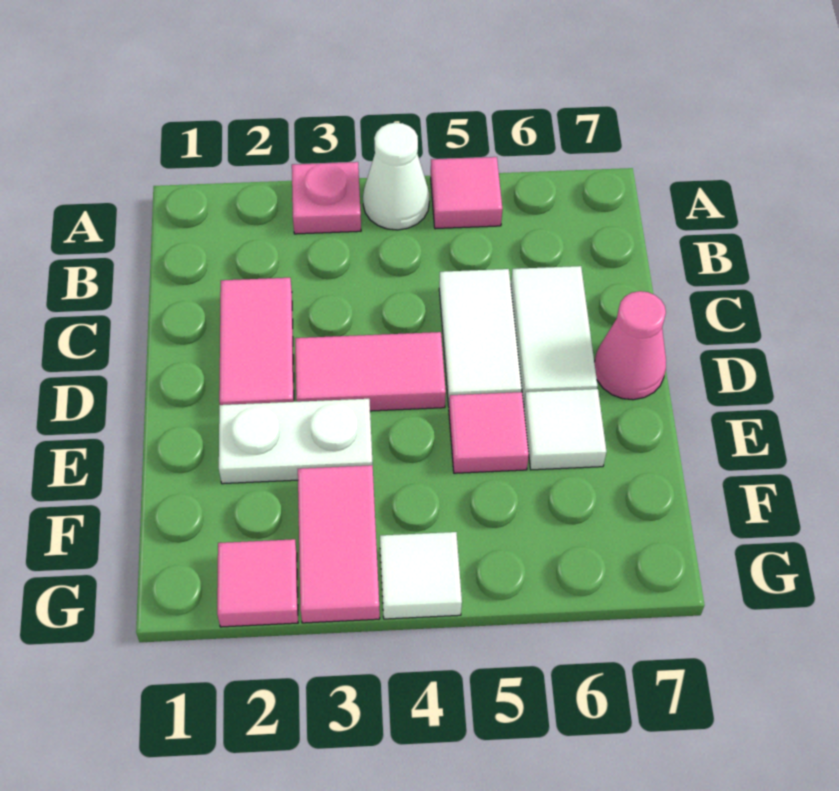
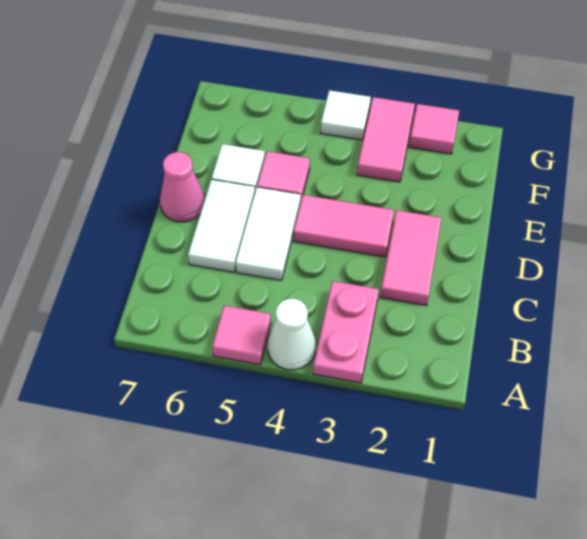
pink plate A3 level 1 -> pink plate A3:B3 level 1
white plate E2:E3 level 1 -> none

